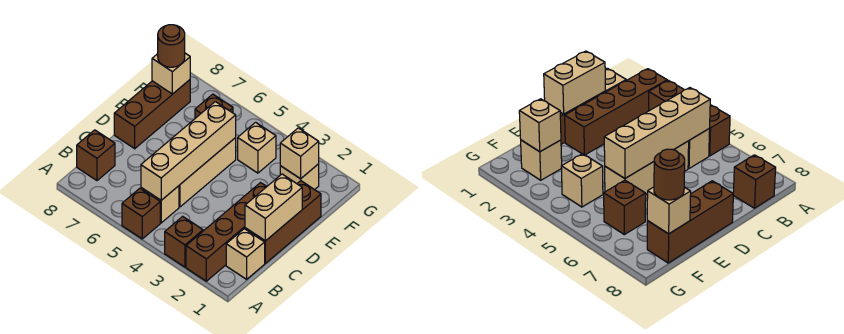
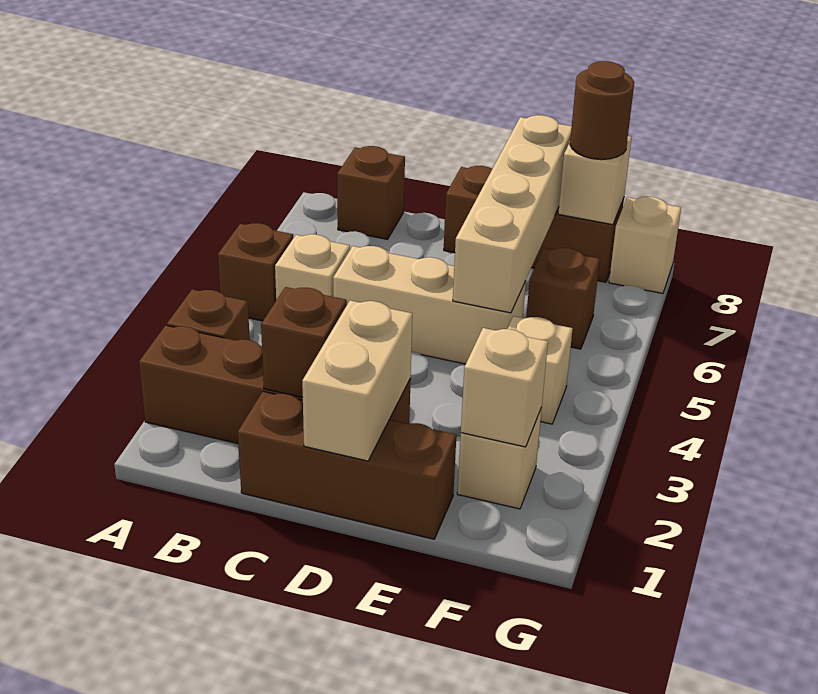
tan brick B1 level 1 -> tan brick G8 level 1
tan brick B5:E5 level 2 -> tan brick E5:E8 level 2
tan brick C1:D1 level 2 -> tan brick D1:D2 level 2
none -> brown brick C2 level 2

